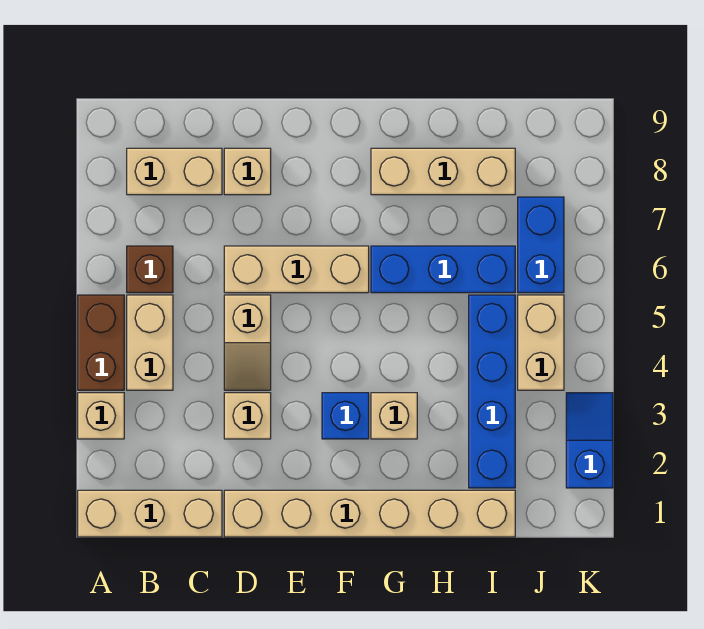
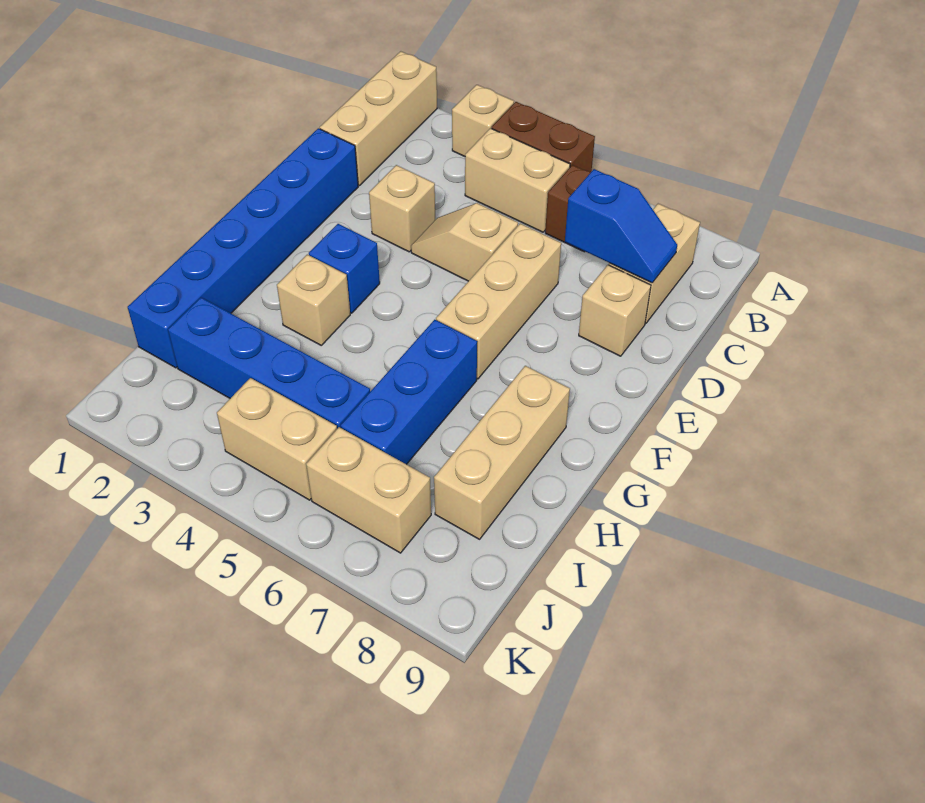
tan brick D1:I1 level 1 -> blue brick D1:I1 level 1
blue brick J6:J7 level 1 -> tan brick J6:J7 level 1
blue slope K2:K3 level 1 top 2 -> blue slope C7:C8 level 2 top 7

